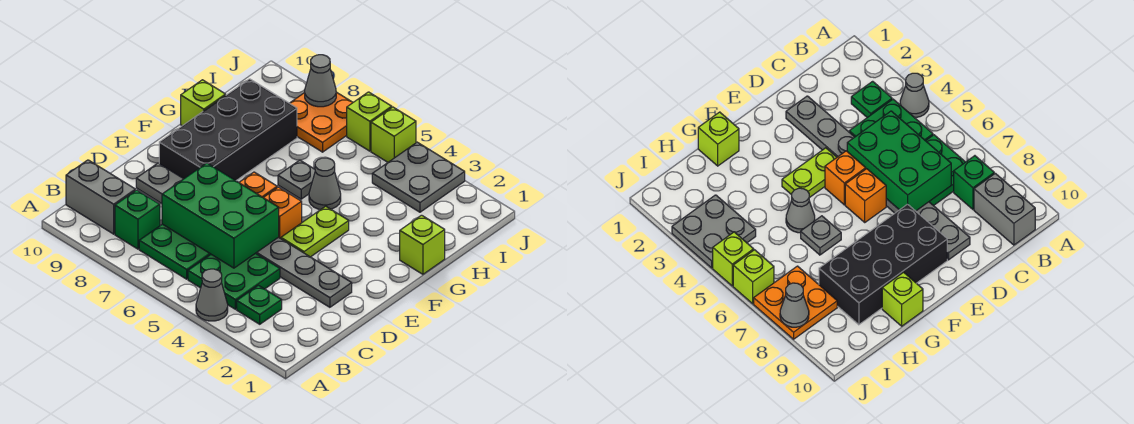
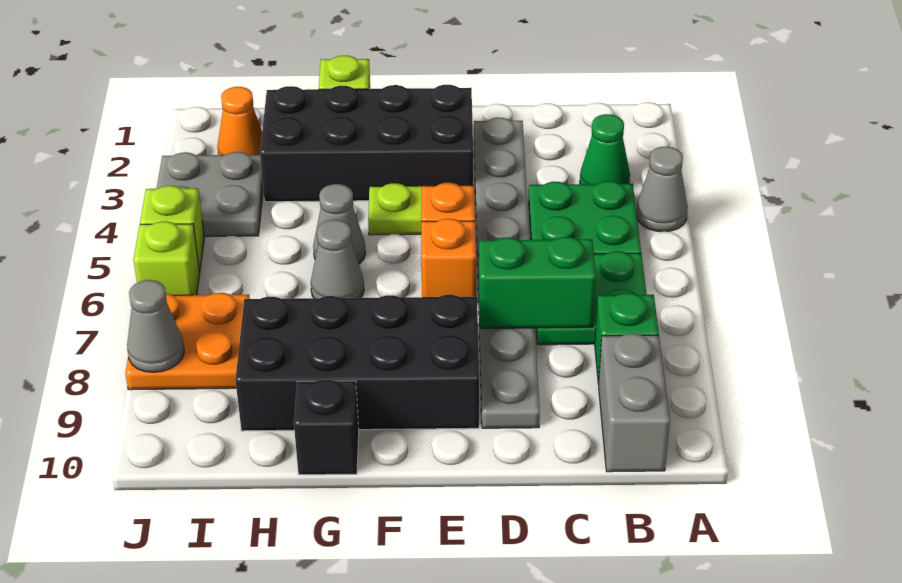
green plate B3 level 1 -> green cone B3 level 1
green brick C5:D7 level 2 -> green brick C7:D7 level 2
none -> black brick E2:H3 level 1
grey plate G6 level 1 -> grey cone G6 level 1
lime brick G10 level 1 -> black brick G10 level 1
none -> orange cone I2 level 1

